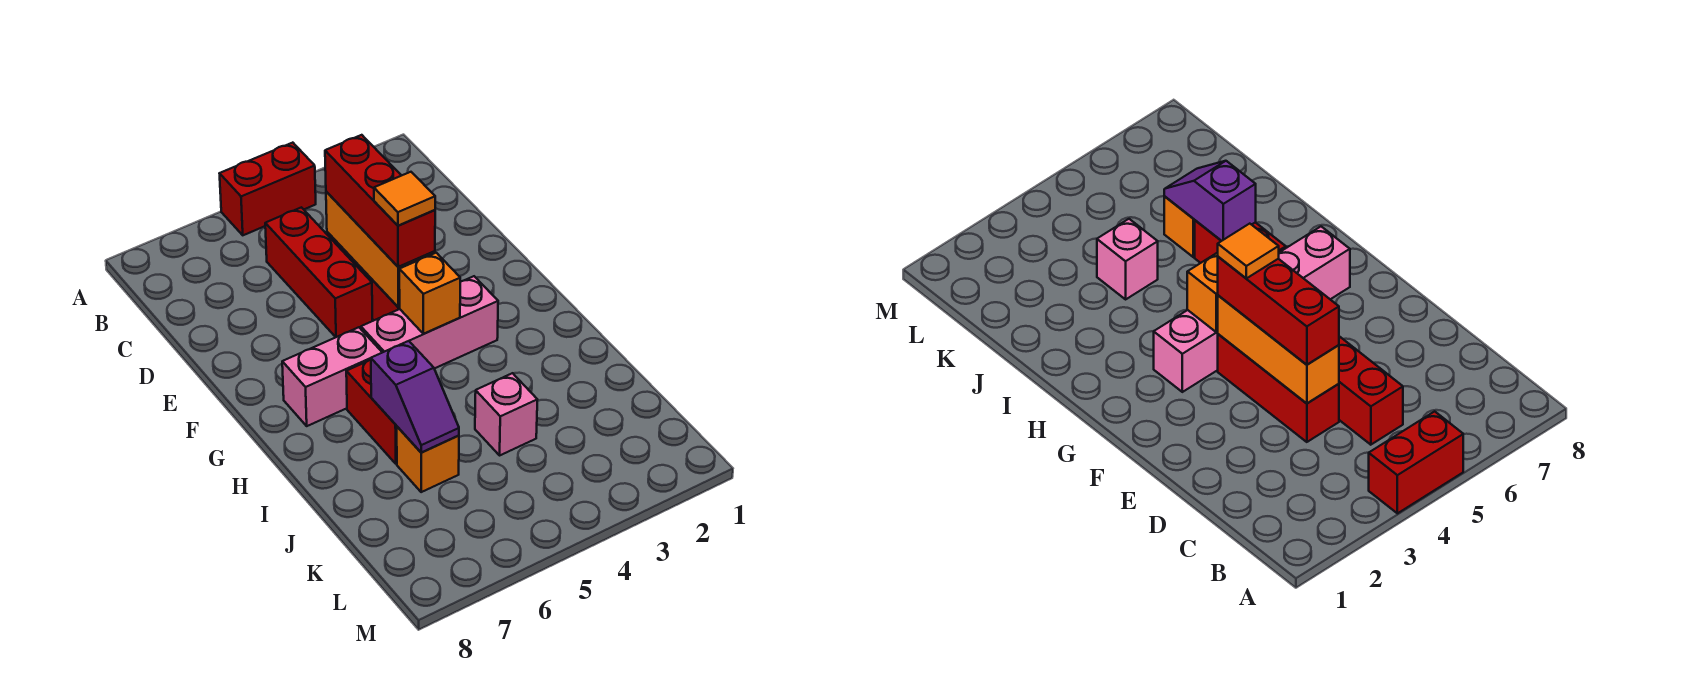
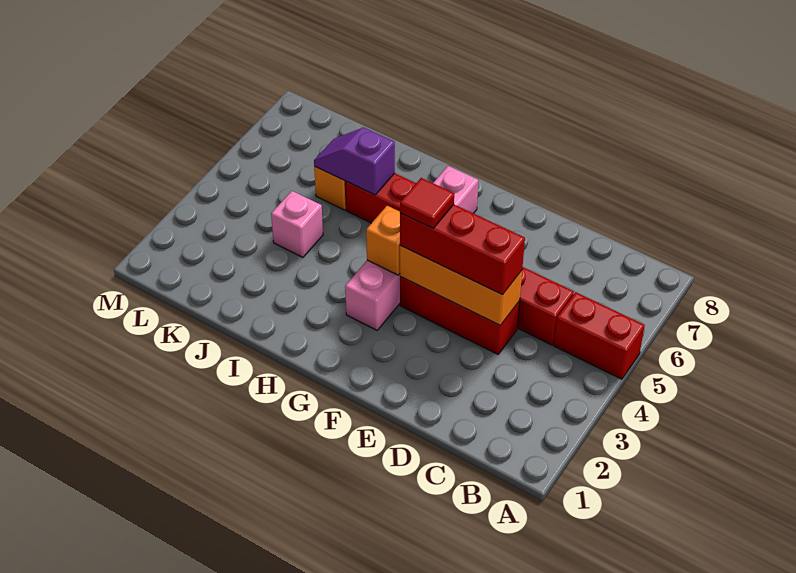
red brick A4:A5 level 1 -> red brick A5:B5 level 1
orange tile F4 level 4 -> red tile F4 level 4

